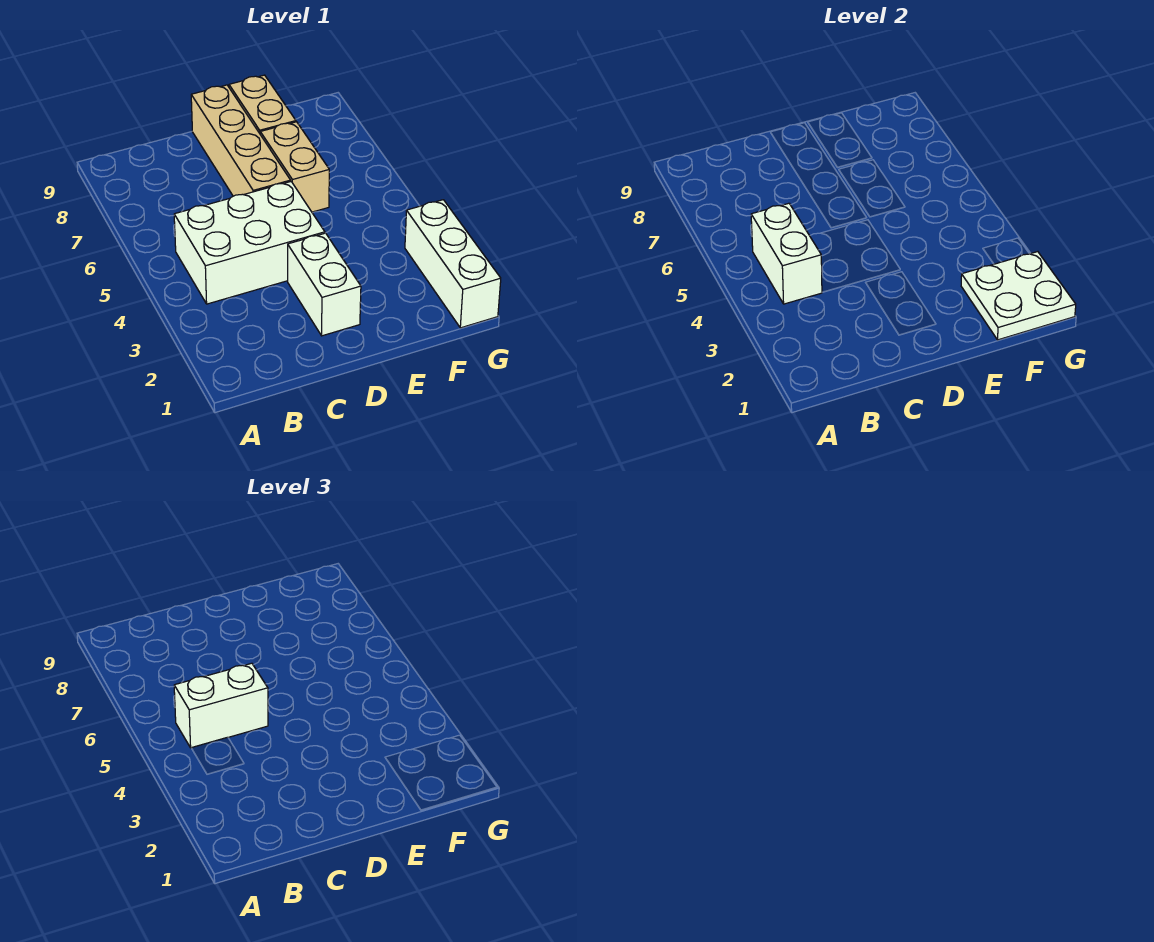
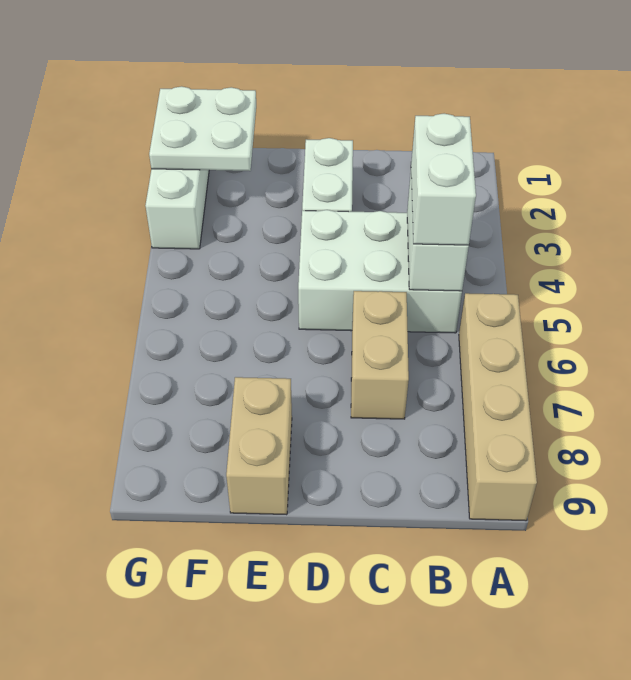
white brick B5:C5 level 3 -> white brick B4:B5 level 3
tan brick D6:D9 level 1 -> tan brick A6:A9 level 1
tan brick E6:E7 level 1 -> tan brick C6:C7 level 1

